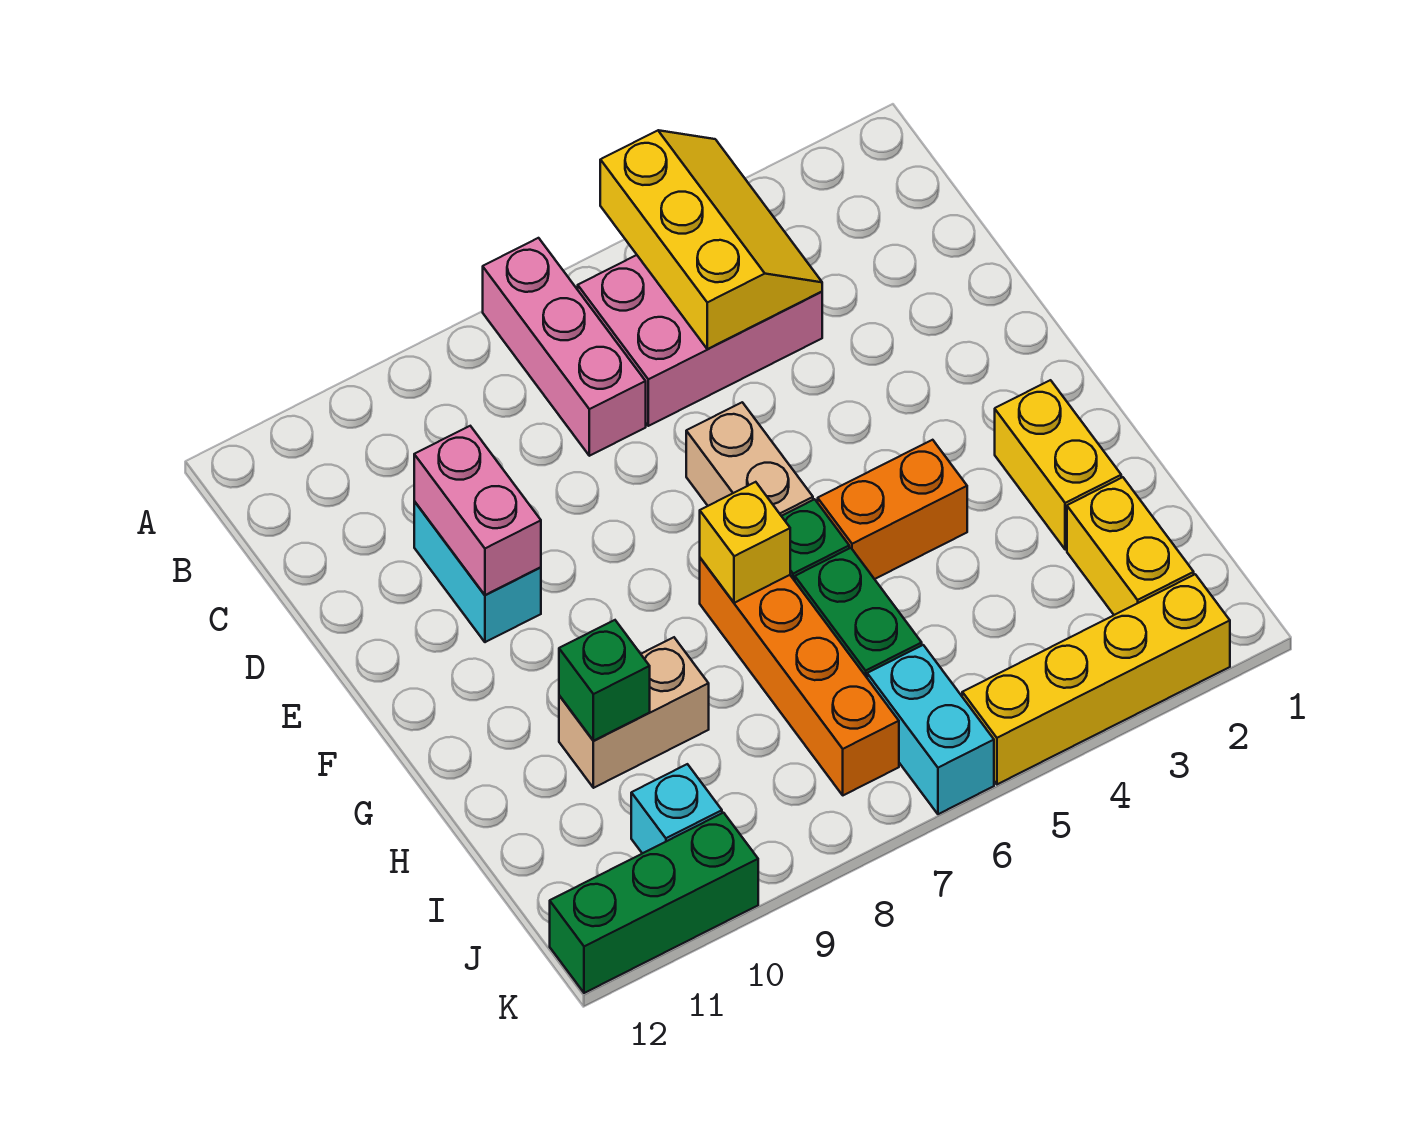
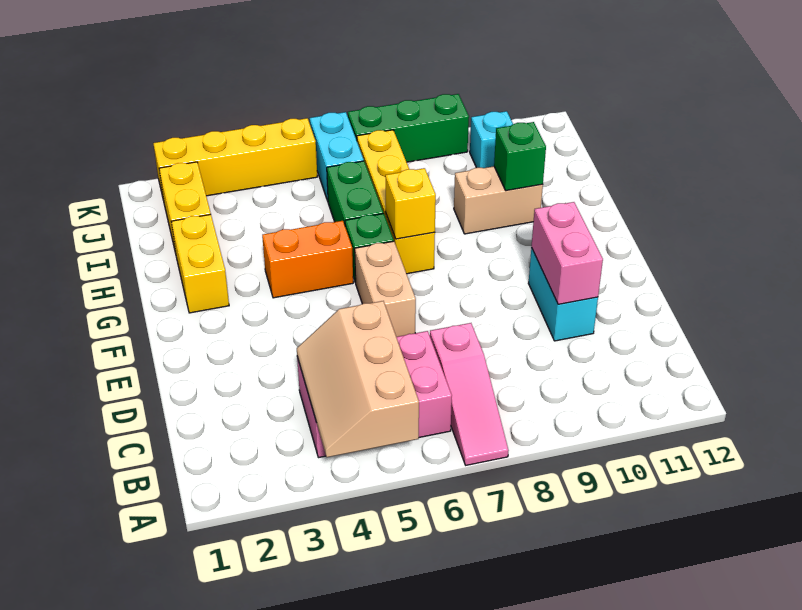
yellow slope A4:C5 level 2 top 5 -> tan slope A4:C5 level 2 top 5
pink brick A7:C7 level 1 -> pink slope A7:C7 level 1 top C
orange brick G7:J7 level 1 -> yellow brick G7:J7 level 1
green brick K10:K12 level 1 -> green brick K7:K9 level 1

